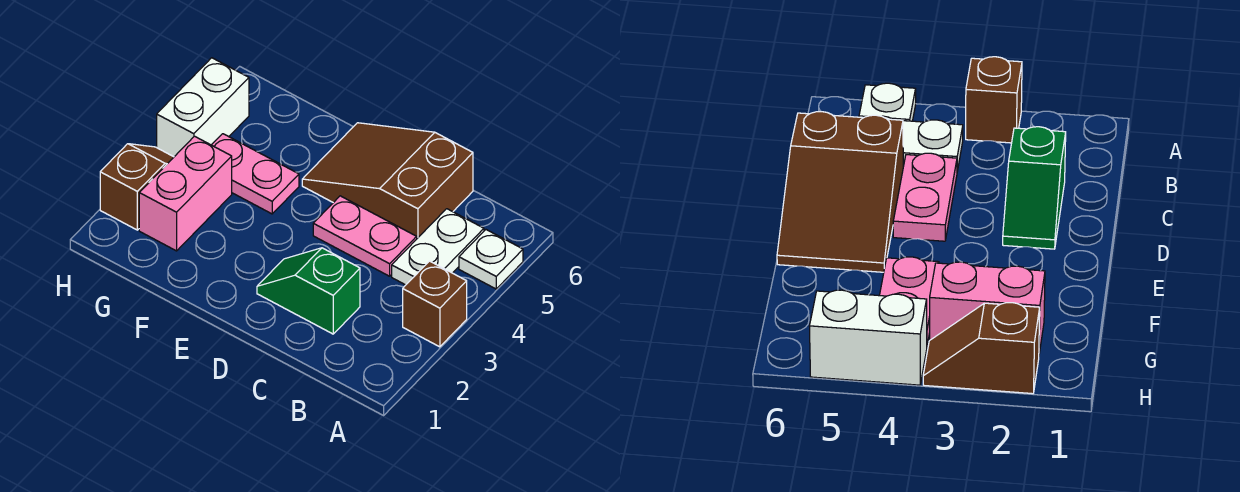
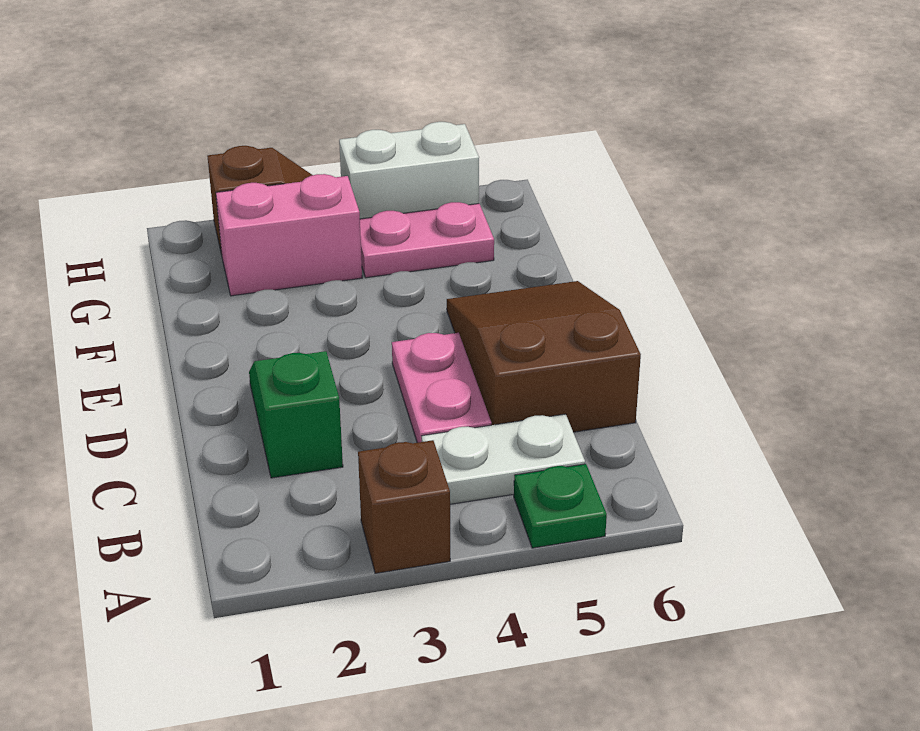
white plate A5 level 1 -> green plate A5 level 1
pink plate F4:G4 level 1 -> pink plate G4:G5 level 1

